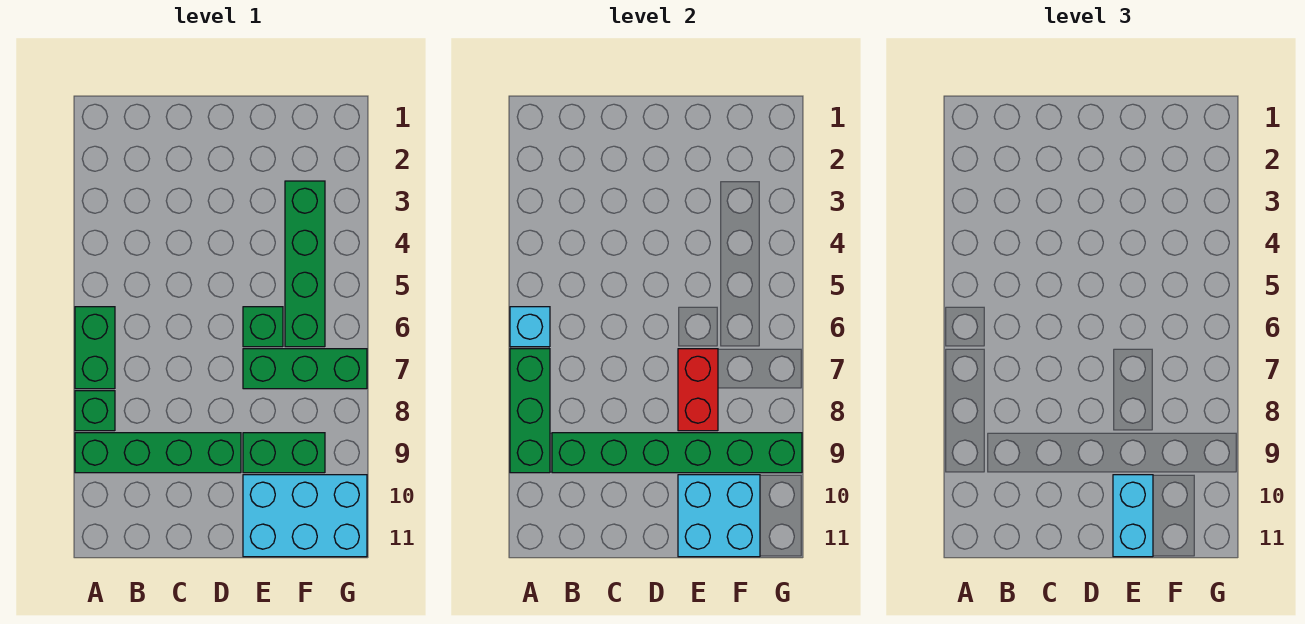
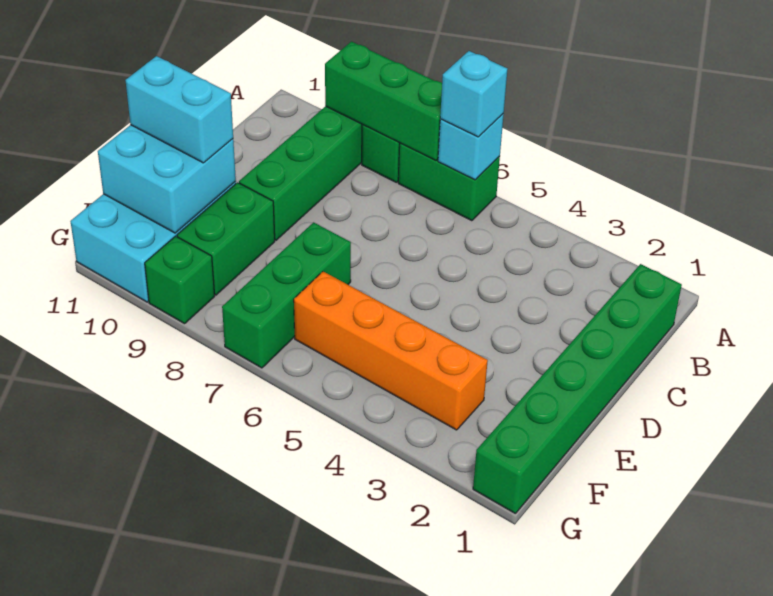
none -> cyan brick A6 level 3
green brick B9:G9 level 2 -> green brick B1:G1 level 1
green brick E6 level 1 -> green brick G9 level 1
red brick E7:E8 level 2 -> none
green brick F3:F6 level 1 -> orange brick F3:F6 level 1

